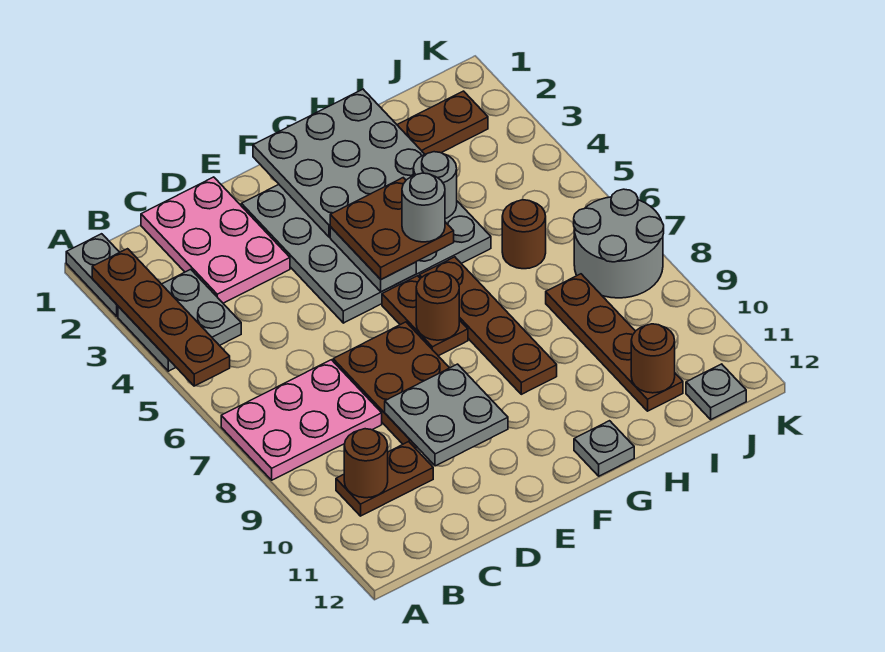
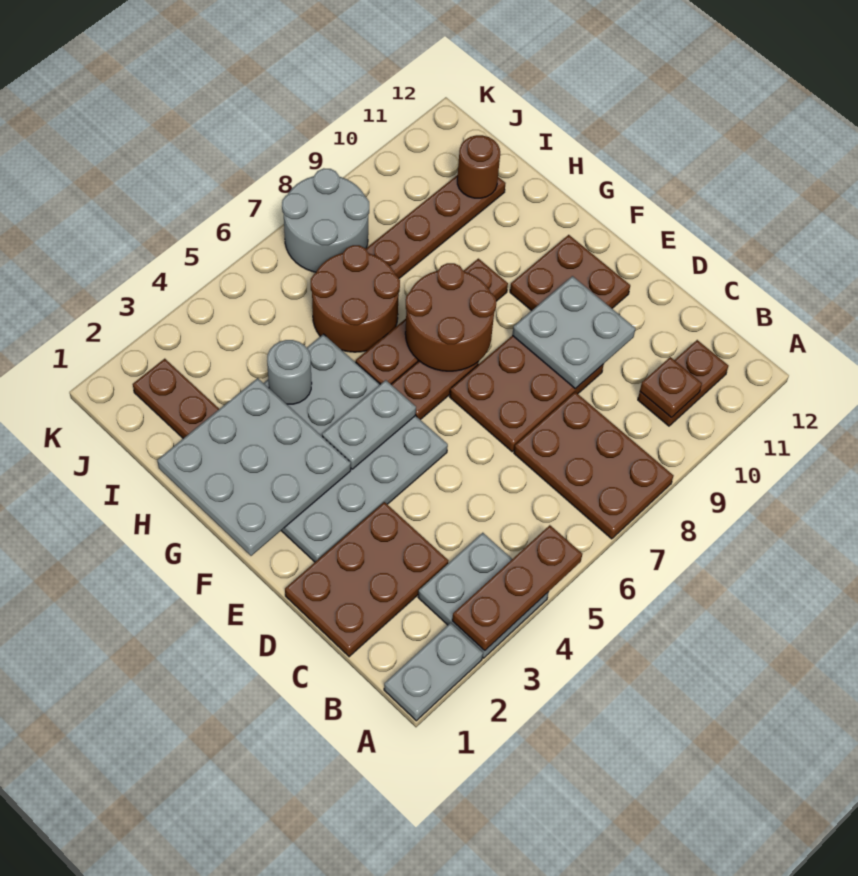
brown plate A2:A5 level 2 -> brown plate A3:A5 level 2
pink plate A7:C8 level 1 -> brown plate A7:C8 level 1
brown plate B10:C10 level 1 -> brown plate B10:B11 level 1
brown round brick B10 level 2 -> brown plate B10 level 2
pink plate C1:D3 level 1 -> brown plate C1:D3 level 1
brown plate F4:G5 level 3 -> brown plate E10:F11 level 1
brown round brick F7 level 2 -> brown round brick F7:G8 level 2
grey round brick G5 level 4 -> none
grey plate G12 level 1 -> none
brown round brick I6 level 1 -> brown round brick H6:I7 level 1
grey plate J12 level 1 -> none

